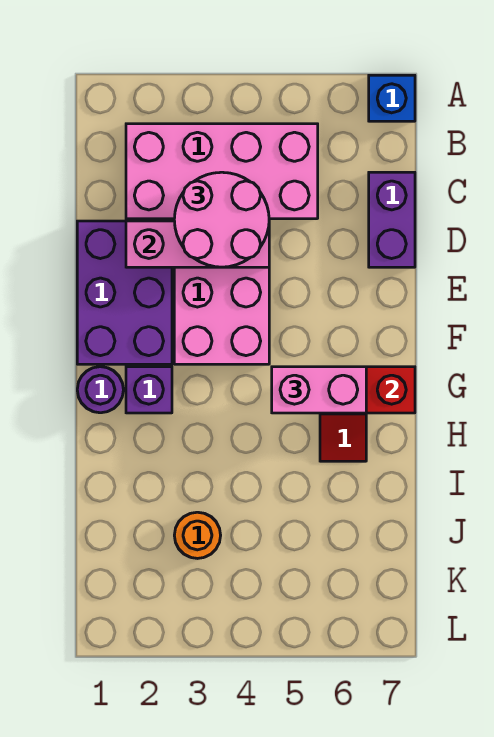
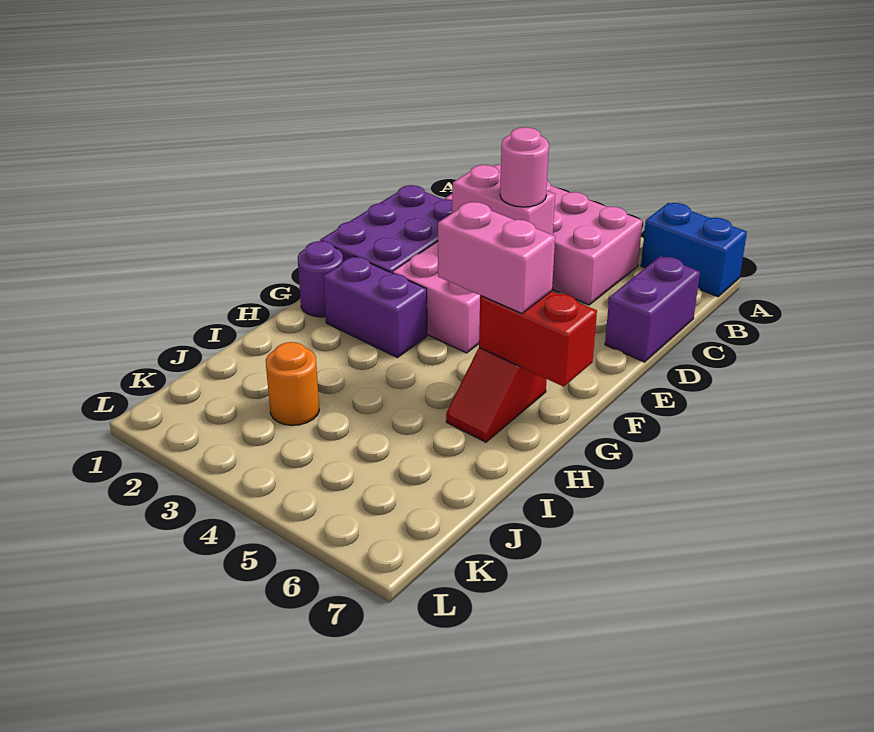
blue brick A7 level 1 -> blue brick A6:A7 level 1
pink round brick C3:D4 level 3 -> pink round brick D4 level 3
pink brick D2:D4 level 2 -> pink brick D3:D4 level 2
purple brick G2 level 1 -> purple brick G2:G3 level 1

